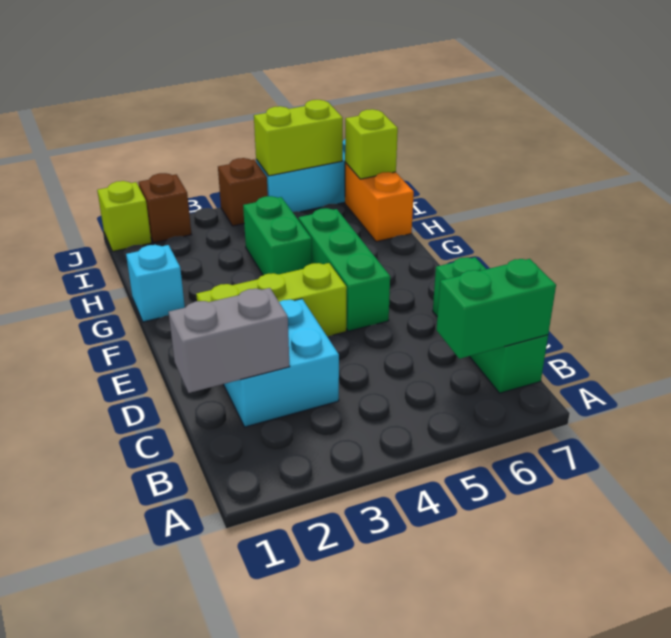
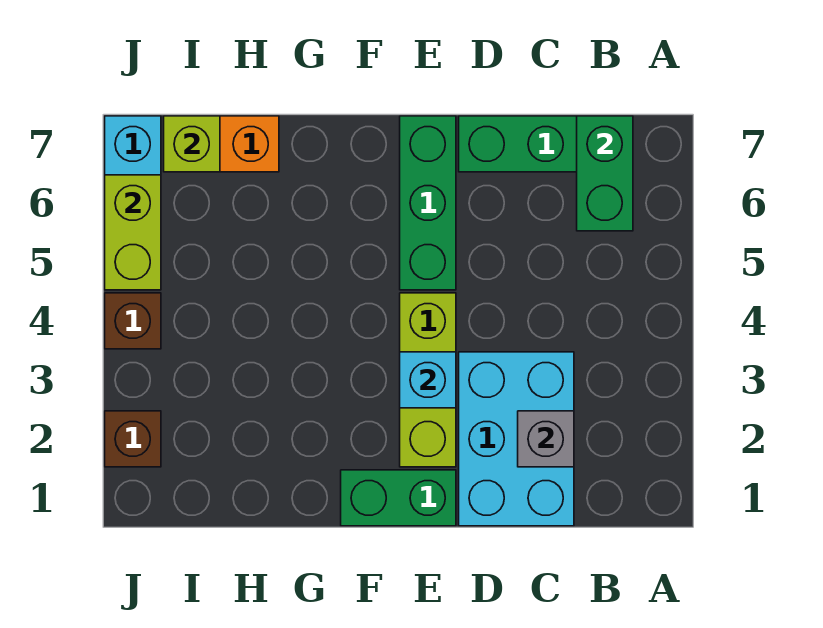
grey brick C1:C2 level 2 -> grey brick C2 level 2
cyan brick C2:D3 level 1 -> cyan brick C1:D3 level 1
green brick E5:G5 level 1 -> green brick E5:E7 level 1
cyan brick G1 level 1 -> cyan brick E3 level 2
green brick G4:H4 level 1 -> green brick E1:F1 level 1
lime brick J1 level 1 -> none

